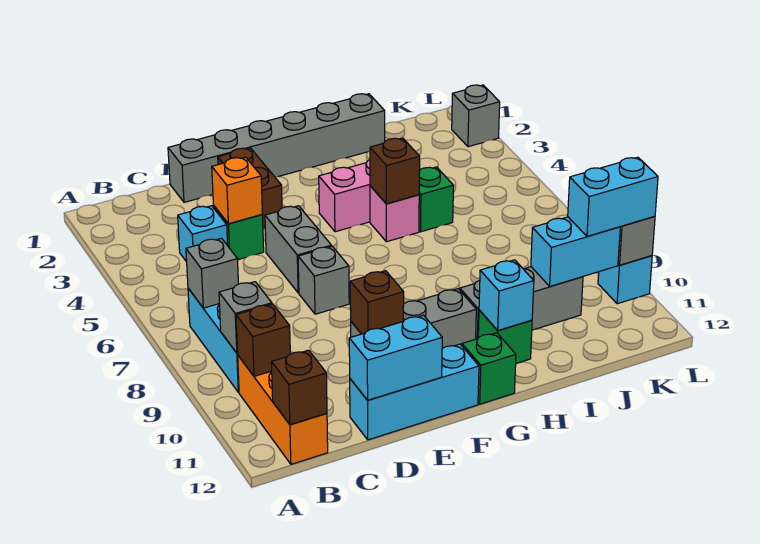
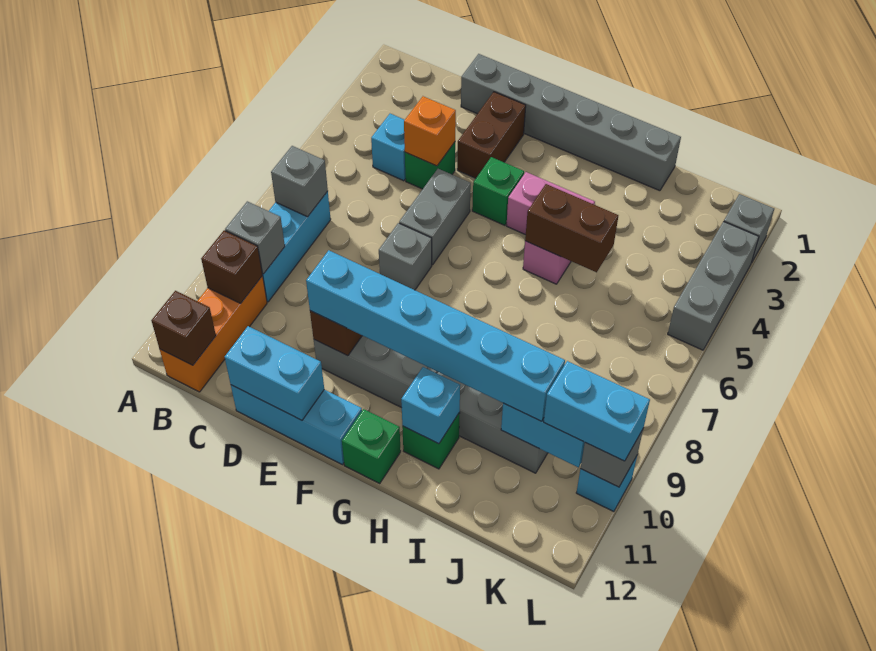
none -> cyan brick E10:J10 level 3
brown brick H5 level 2 -> brown brick H5:I5 level 2
green brick I5 level 1 -> green brick F4 level 1
none -> grey brick L3:L5 level 1

